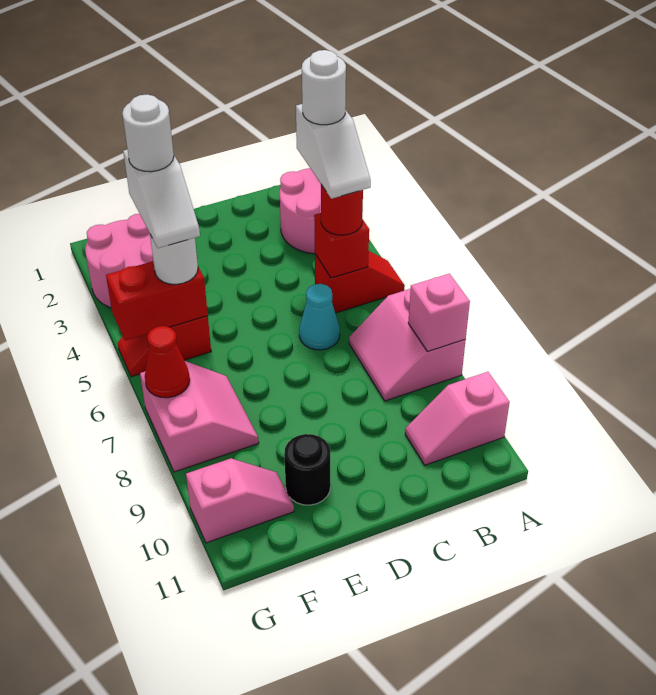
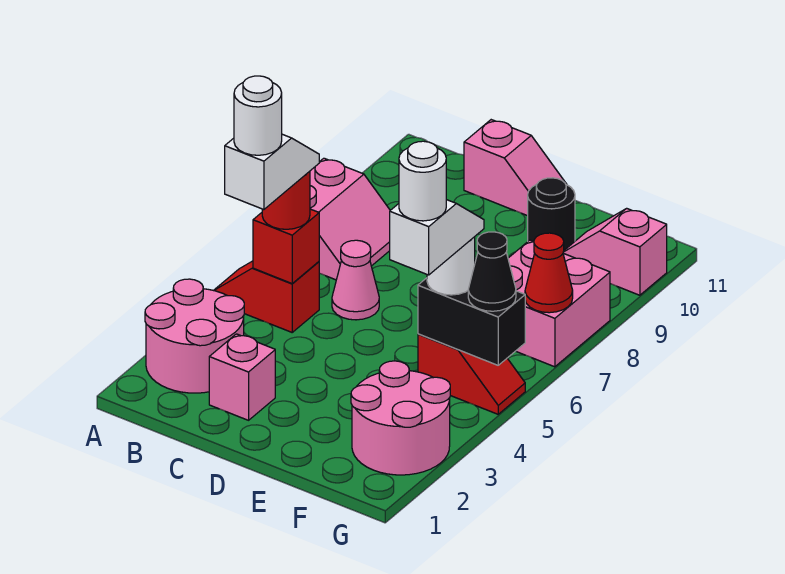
pink brick A8 level 2 -> pink brick C2 level 1
pink slope A10:B10 level 1 top A -> pink slope C11:D11 level 1 top C
cyan cone C6 level 1 -> pink cone C6 level 1
red brick F5:G5 level 2 -> black brick F5:G5 level 2
pink slope F7:G8 level 1 top G -> pink brick F7:G8 level 1
none -> black cone G5 level 3

